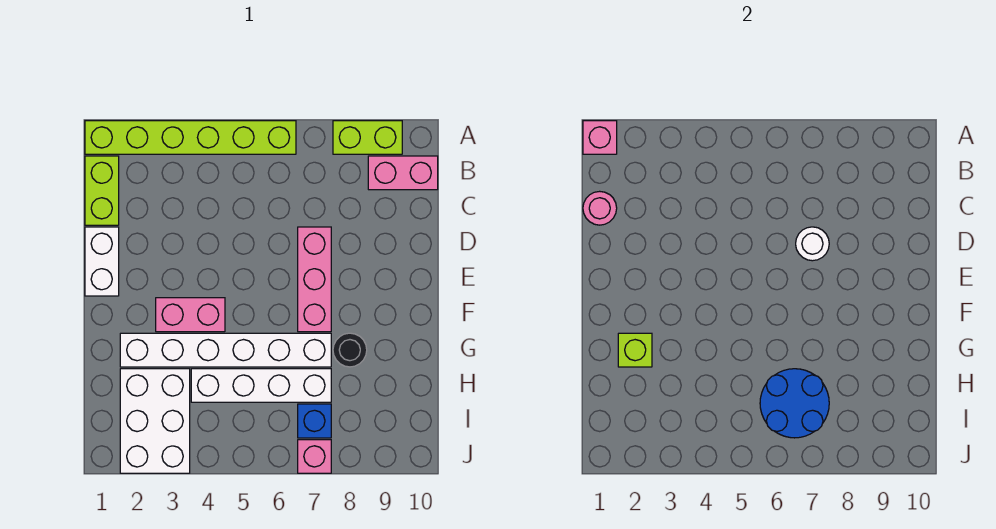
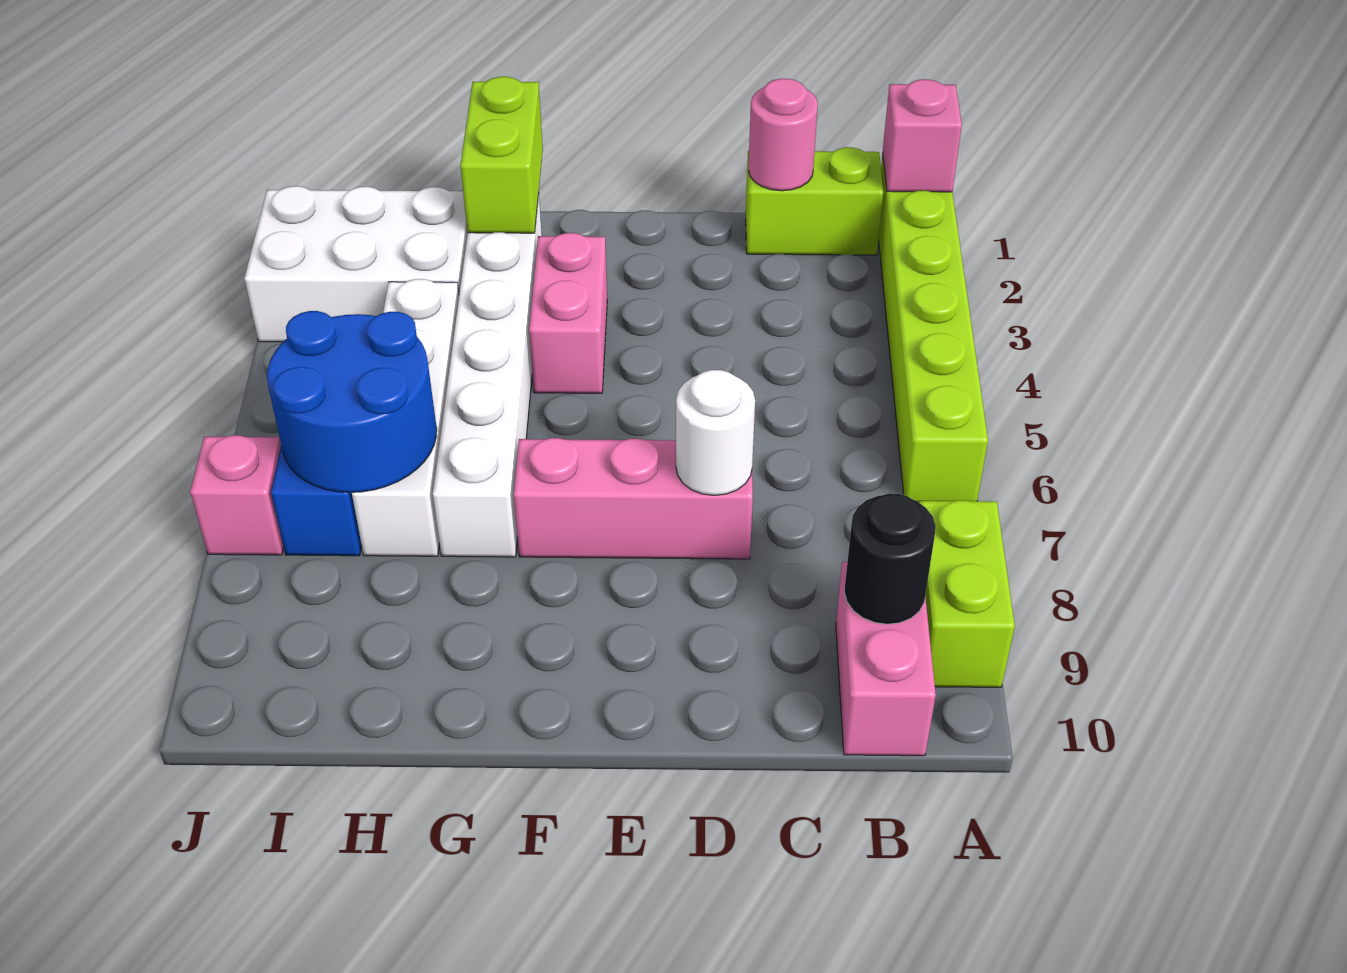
white brick D1:E1 level 1 -> none
lime brick G2 level 2 -> lime brick G1:G2 level 2
black round brick G8 level 1 -> black round brick B9 level 2

